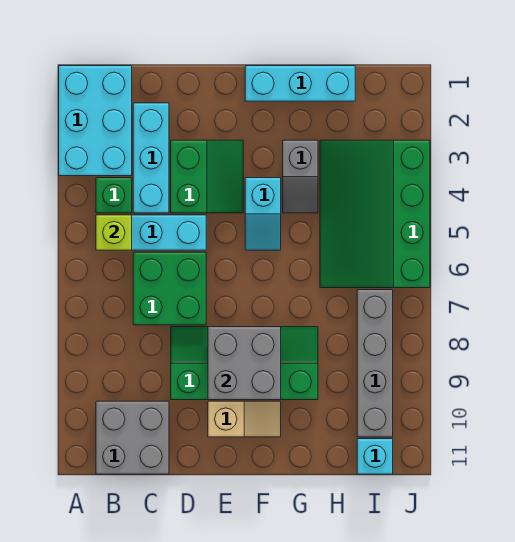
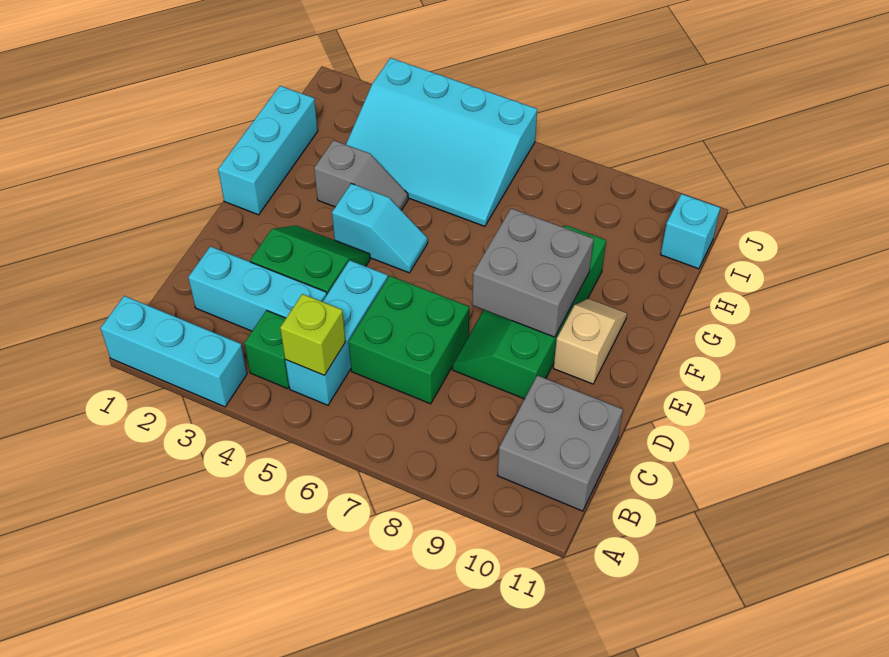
cyan brick A1:B3 level 1 -> cyan brick A1:A3 level 1
green slope H3:J6 level 1 top J -> cyan slope H3:J6 level 1 top J
grey brick I7:I10 level 1 -> none

